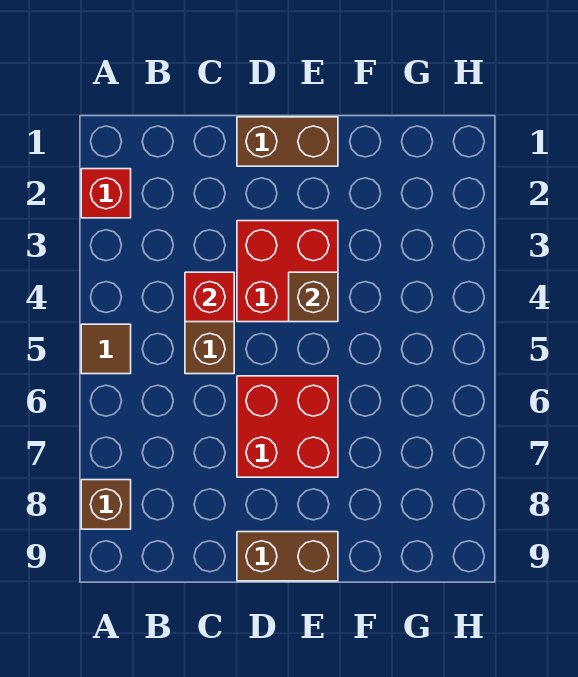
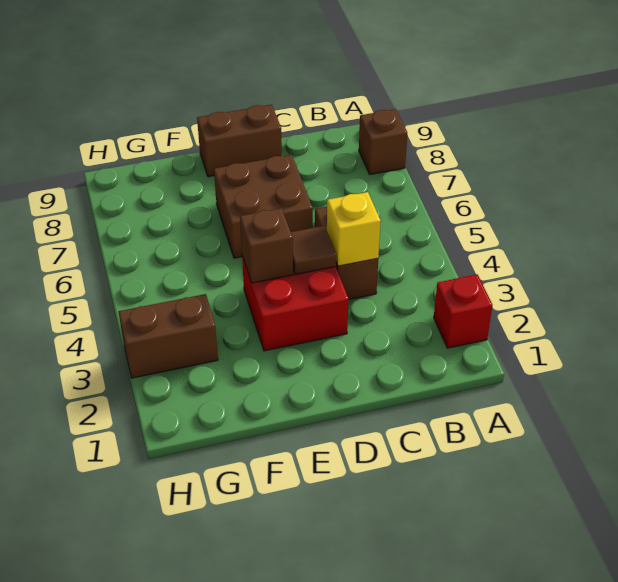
brown tile A5 level 1 -> brown tile D4 level 2
red brick C4 level 2 -> yellow brick C4 level 2
brown brick D1:E1 level 1 -> brown brick G3:H3 level 1
red brick D6:E7 level 1 -> brown brick D6:E7 level 1

